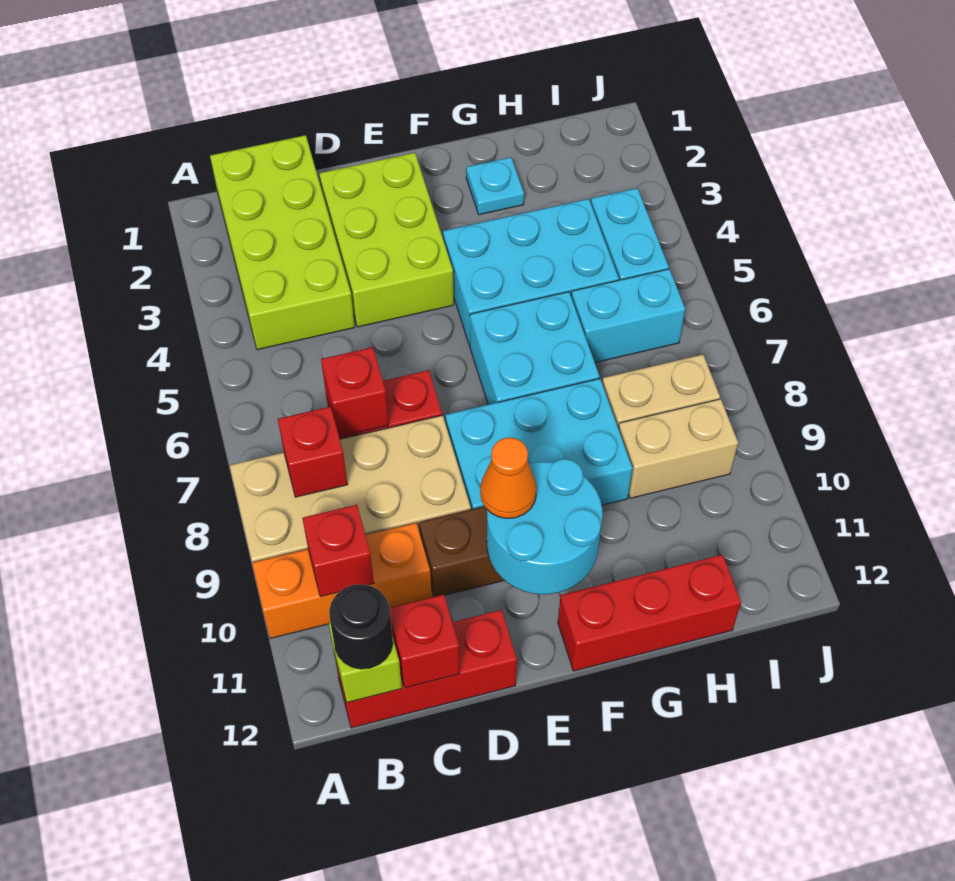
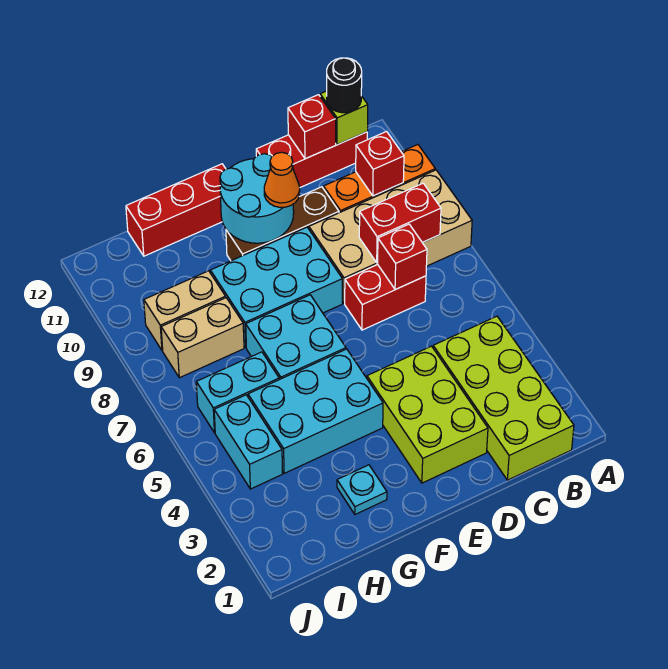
red brick B8 level 2 -> red brick B8:C8 level 2

